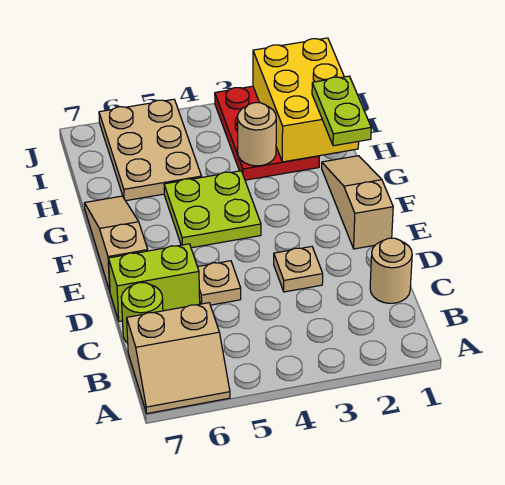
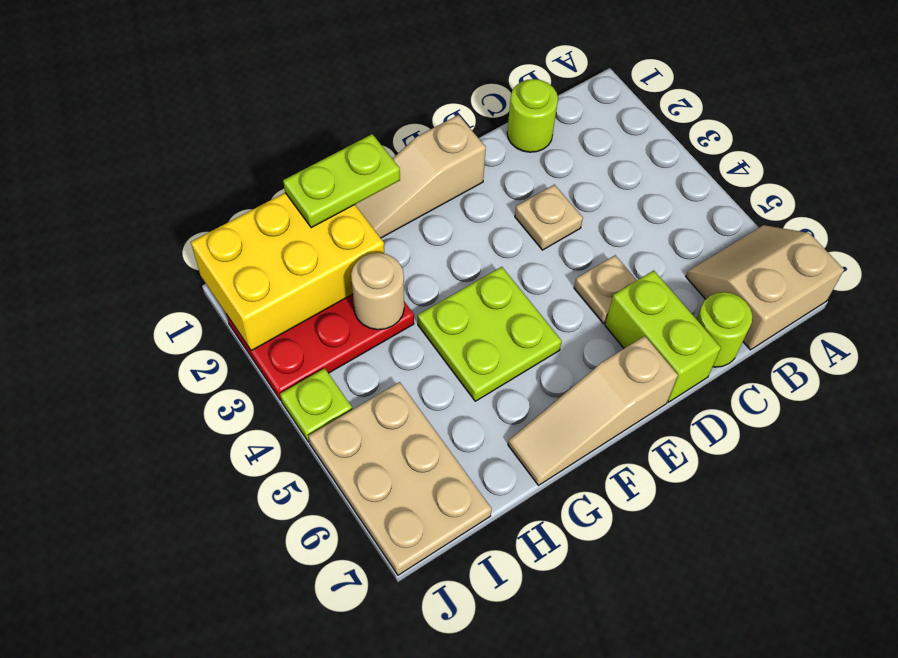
tan slope A6:B7 level 1 top B -> tan slope A6:B7 level 1 top 7
tan round brick C1 level 1 -> lime round brick C1 level 1
tan plate H5:J6 level 1 -> tan plate I5:J7 level 1
none -> lime plate J4 level 1

